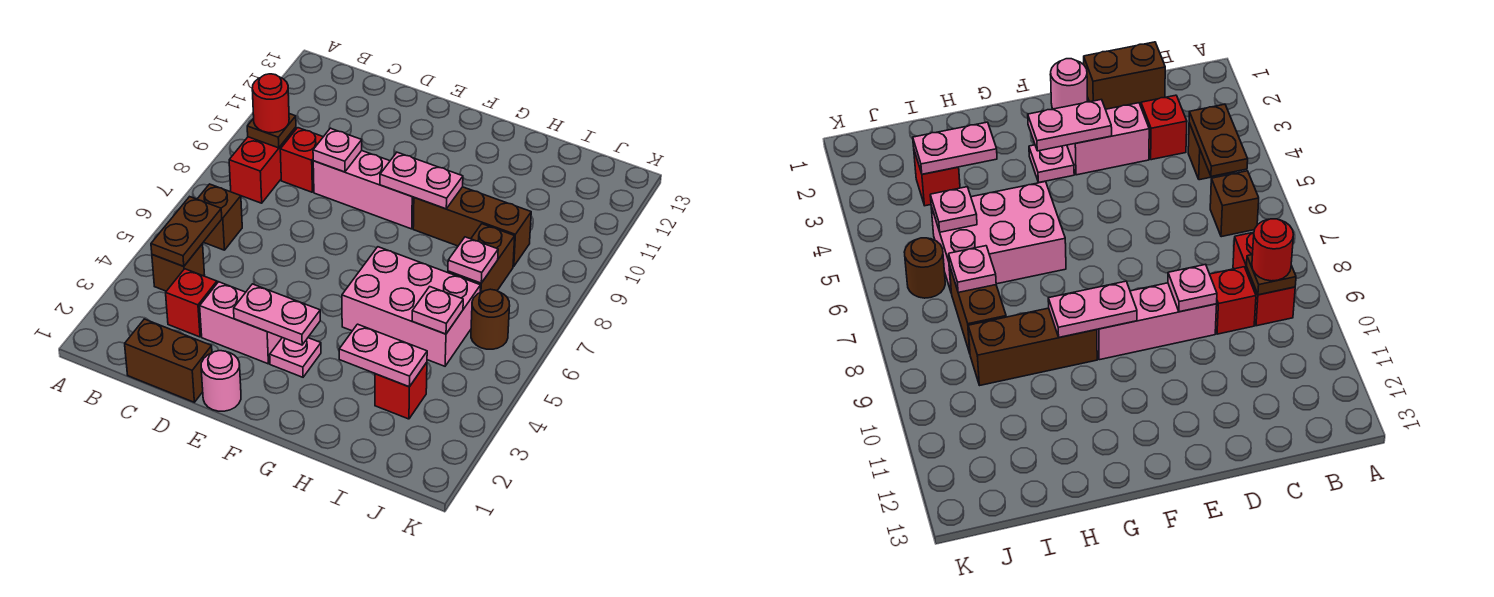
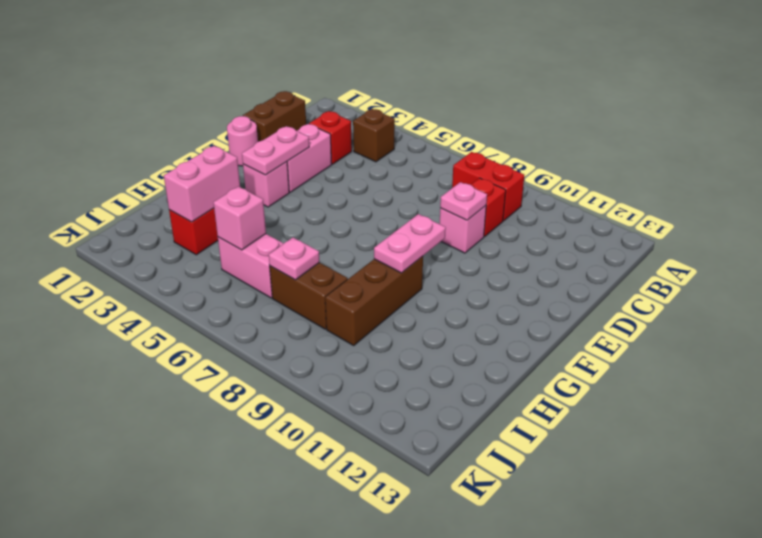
brown plate B4:B5 level 2 -> none
brown brick B6 level 1 -> none
brown plate B9 level 2 -> none
red round brick B9 level 3 -> none
pink brick D9:F9 level 1 -> pink brick D9 level 1
pink plate F3 level 1 -> pink brick F3 level 1
pink brick G5:I6 level 1 -> pink brick I5:I6 level 1
pink plate H3:I3 level 2 -> pink brick H3:I3 level 2
pink plate I5 level 2 -> pink brick I5 level 2
brown round brick J6 level 1 -> none

